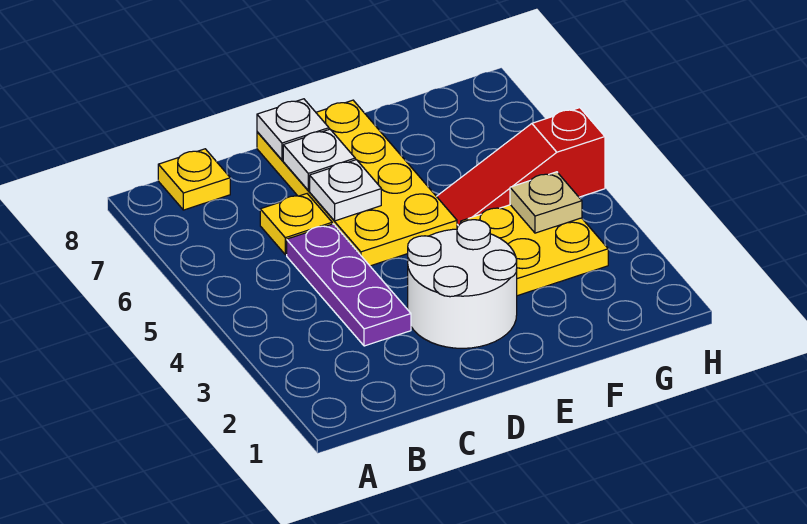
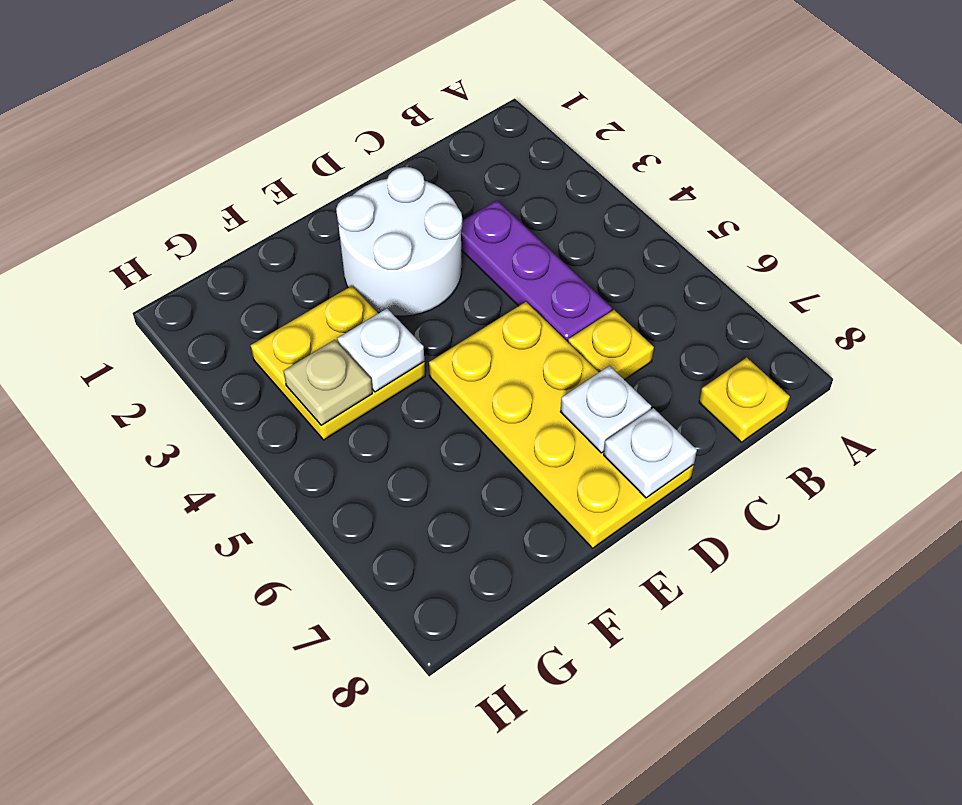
white plate D6 level 2 -> white plate F4 level 2
red slope F5:H5 level 1 top H -> none

